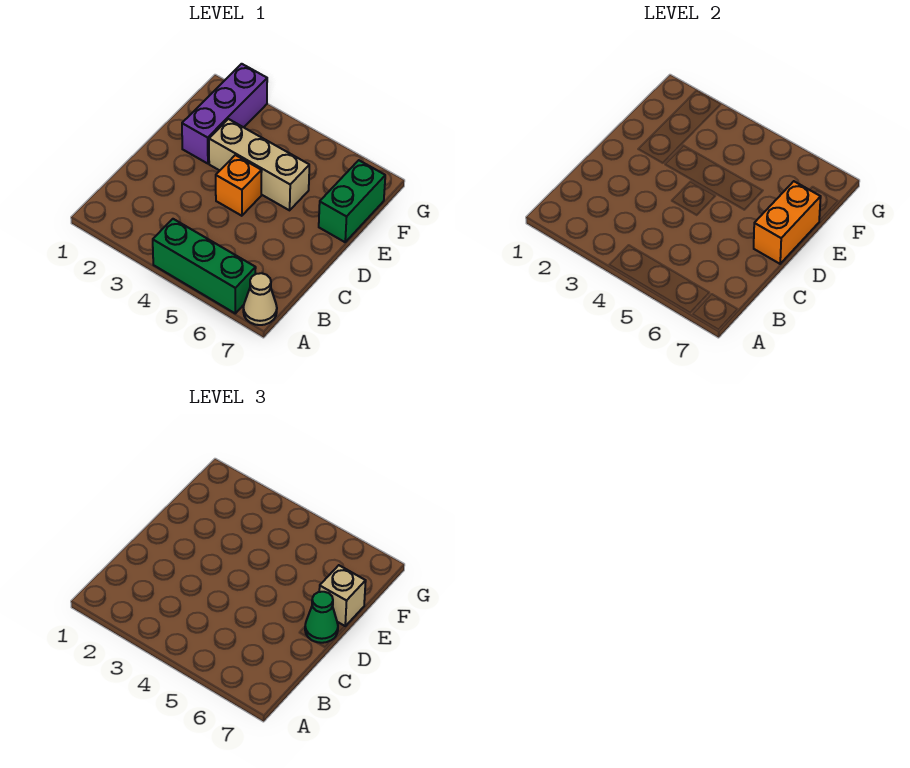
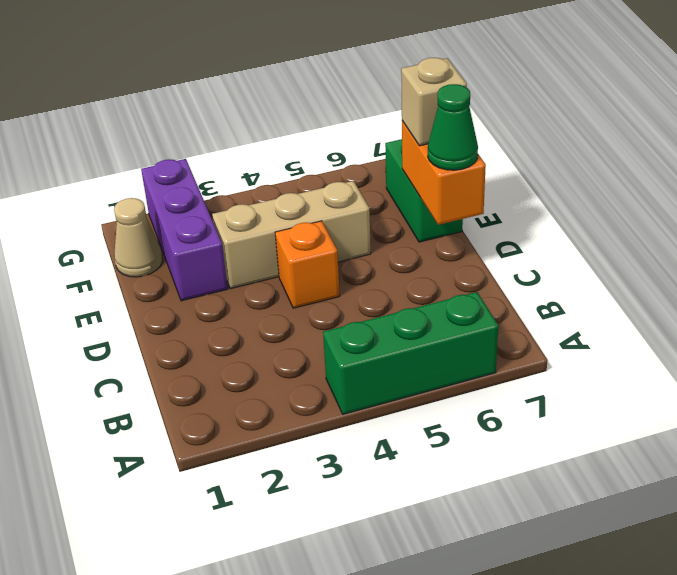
tan cone A7 level 1 -> tan cone F1 level 1

